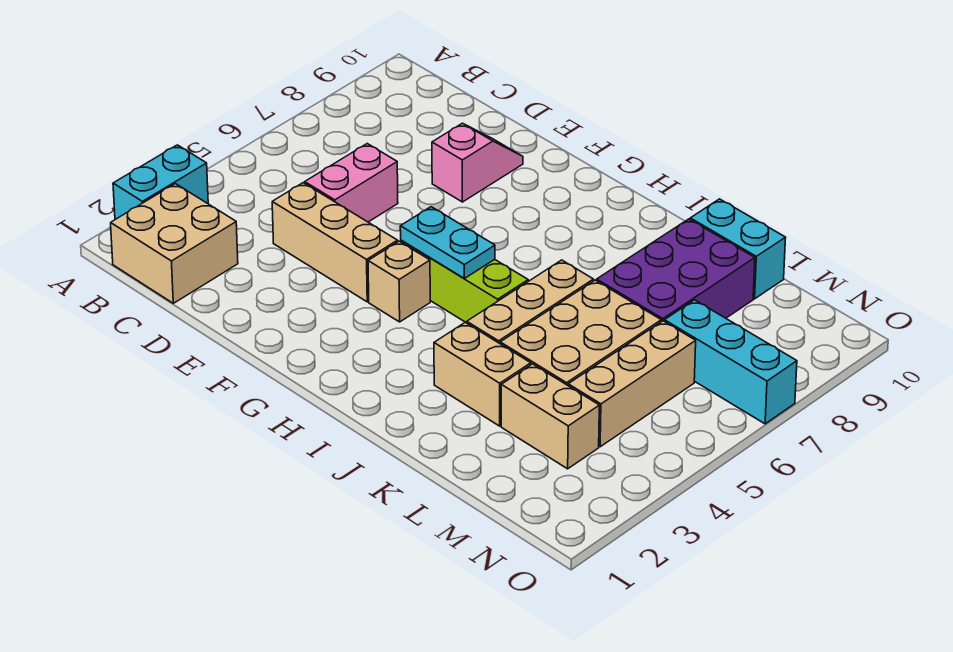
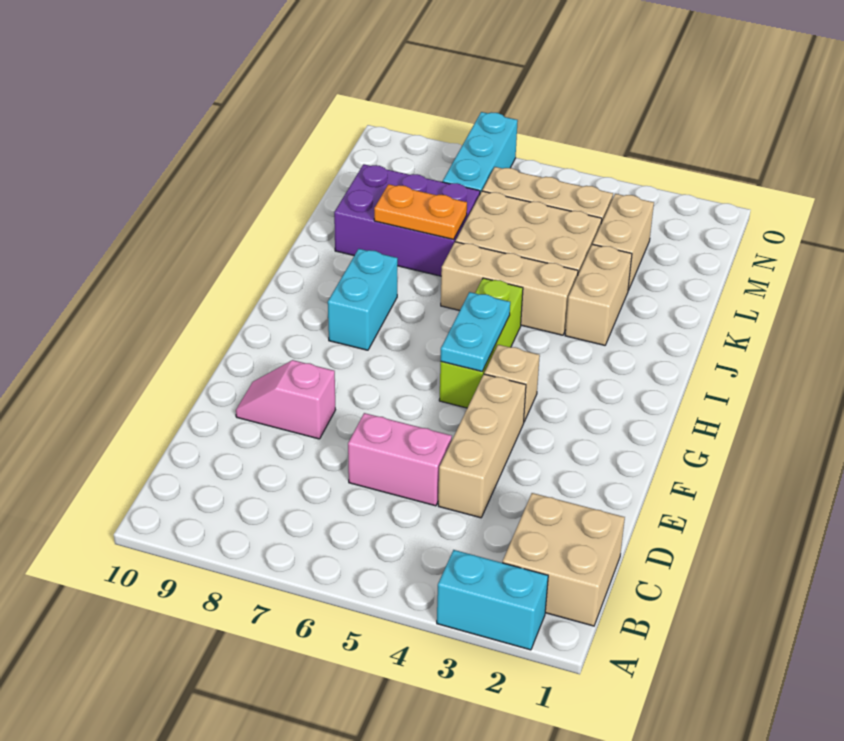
none -> orange plate K7:K8 level 2
cyan brick K10:L10 level 1 -> cyan brick H8:I8 level 1

